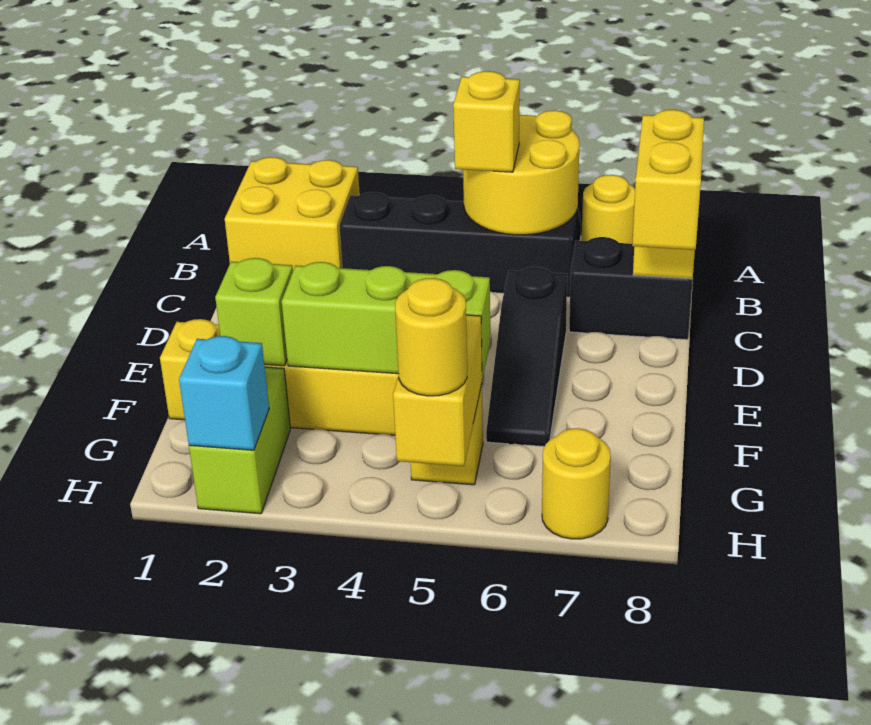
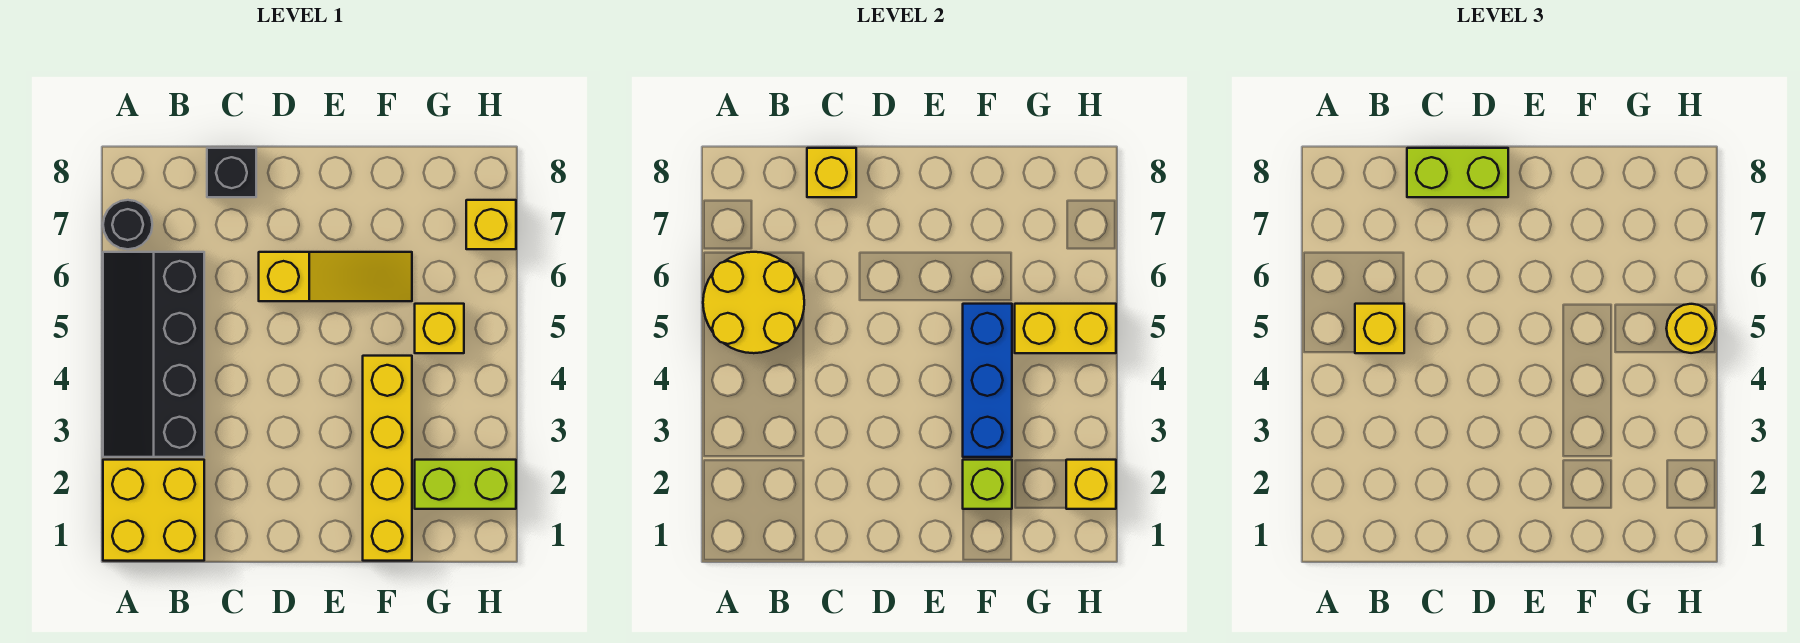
yellow round brick A7 level 1 -> black round brick A7 level 1
black brick C7:C8 level 1 -> black brick C8 level 1
yellow brick C8:D8 level 3 -> lime brick C8:D8 level 3
black slope D6:F6 level 1 top D -> yellow slope D6:F6 level 1 top D
lime brick F3:F5 level 2 -> blue brick F3:F5 level 2
cyan brick H2 level 2 -> yellow brick H2 level 2
yellow round brick H7 level 1 -> yellow brick H7 level 1

